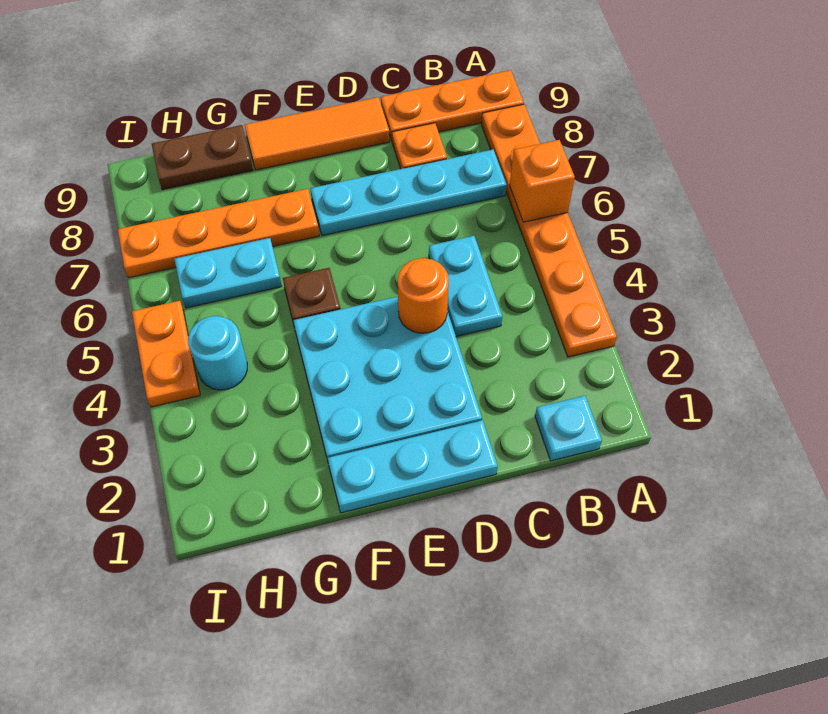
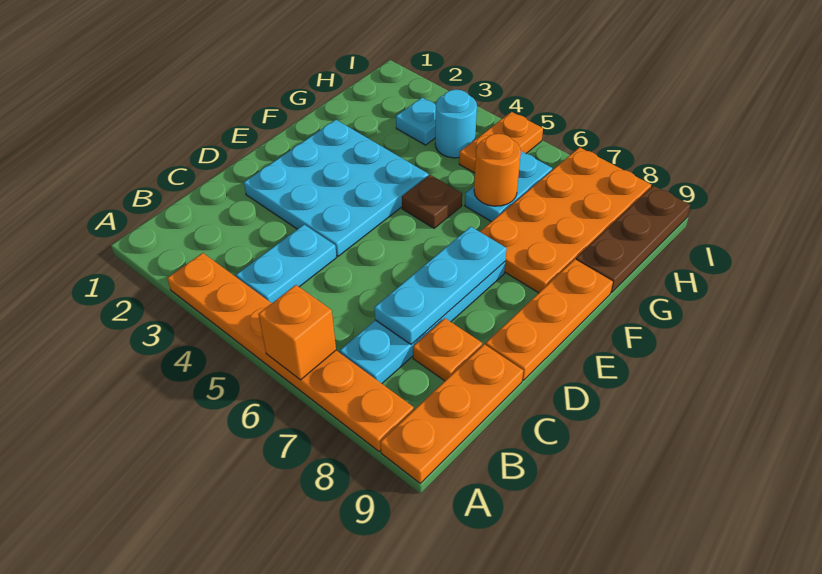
cyan plate B1 level 1 -> cyan plate H3 level 1
cyan plate C4:C5 level 1 -> cyan plate B4:C4 level 1
cyan plate D1:F1 level 1 -> cyan plate C7:E7 level 2
orange round brick D4 level 2 -> orange round brick G6 level 2
orange tile D9:F9 level 1 -> orange plate D9:F9 level 1
orange plate F7:I7 level 1 -> orange plate F7:I8 level 1
brown plate G9:H9 level 1 -> brown plate G9:I9 level 1
orange plate I4:I5 level 1 -> orange plate H5:I5 level 1

